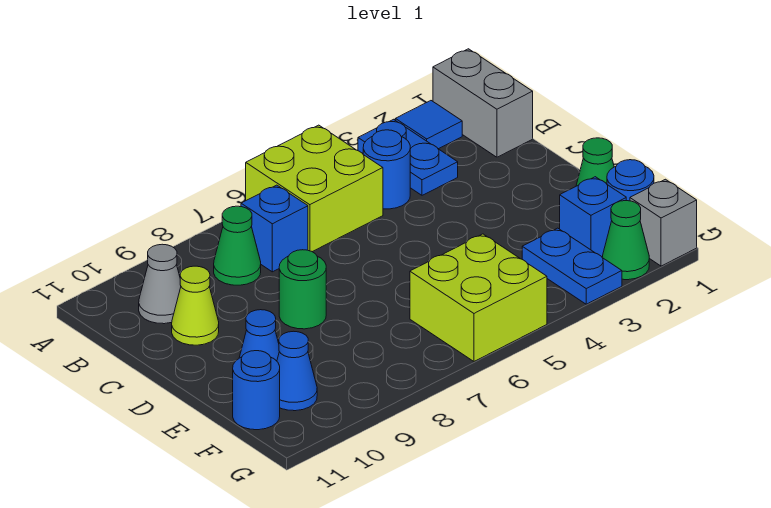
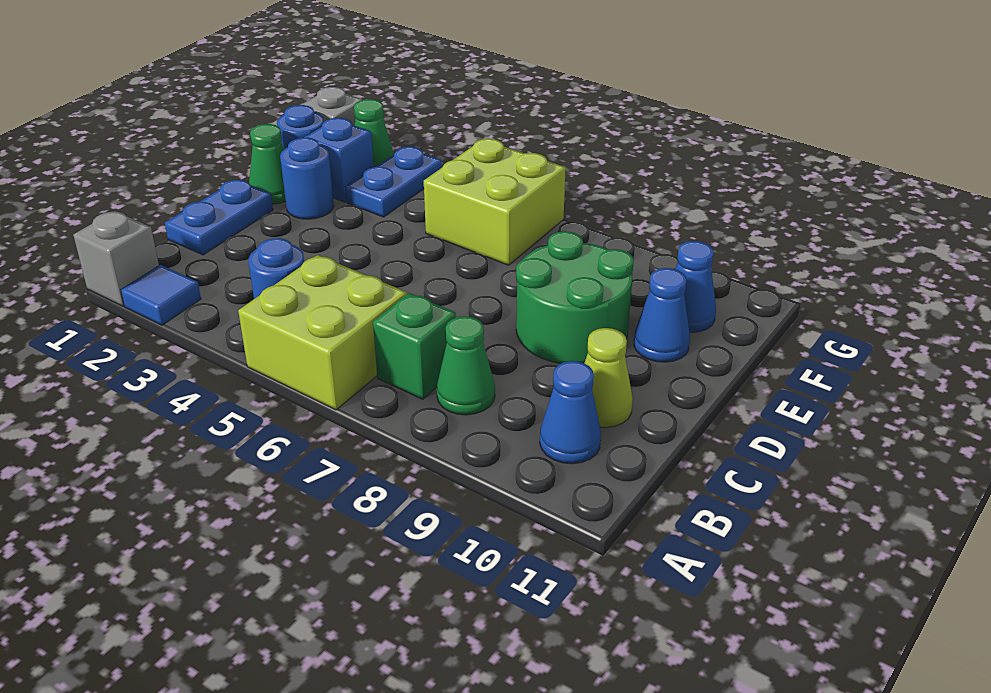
grey brick A1:B1 level 1 -> grey brick A1 level 1
blue plate A3:B3 level 1 -> blue plate C1:D1 level 1
blue brick B7 level 1 -> green brick B7 level 1
grey cone B10 level 1 -> blue cone B10 level 1
green round brick D8 level 1 -> green round brick D8:E9 level 1
blue round brick F11 level 1 -> blue round brick E2 level 1

